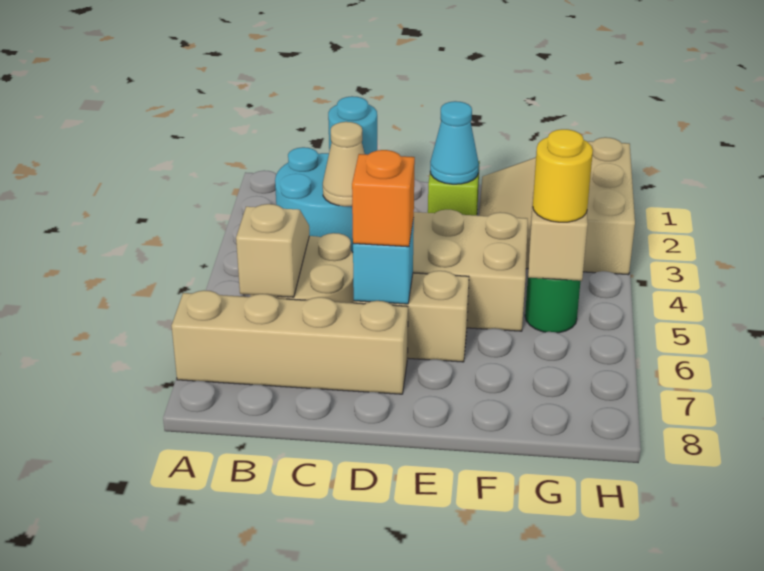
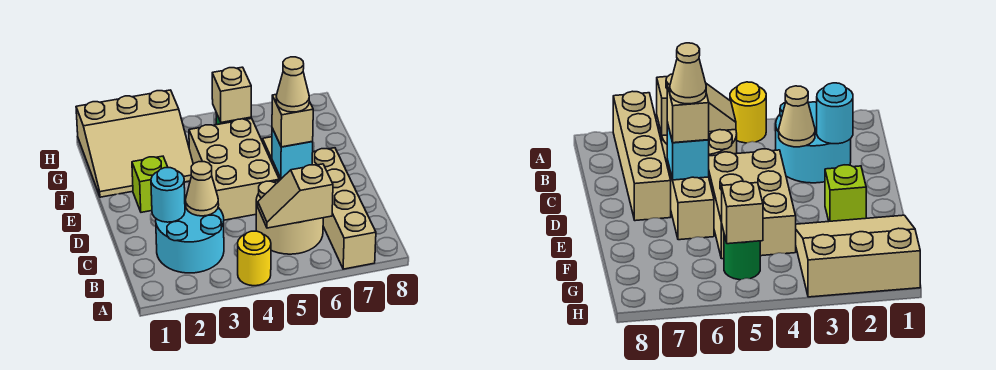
orange brick D6 level 3 -> tan brick D6 level 3
none -> tan cone D6 level 4
cyan cone E2 level 2 -> none
yellow round brick G5 level 3 -> yellow round brick A4 level 1

